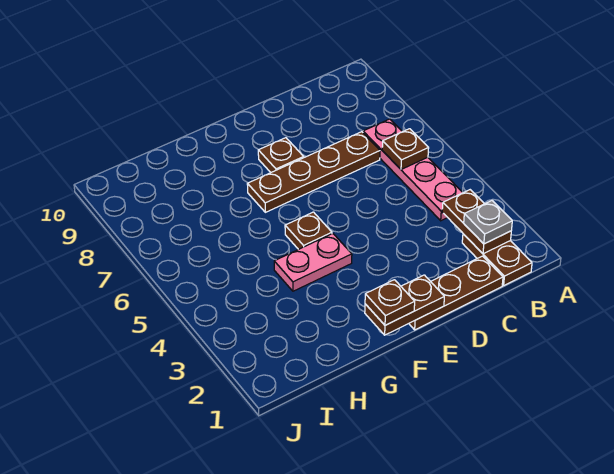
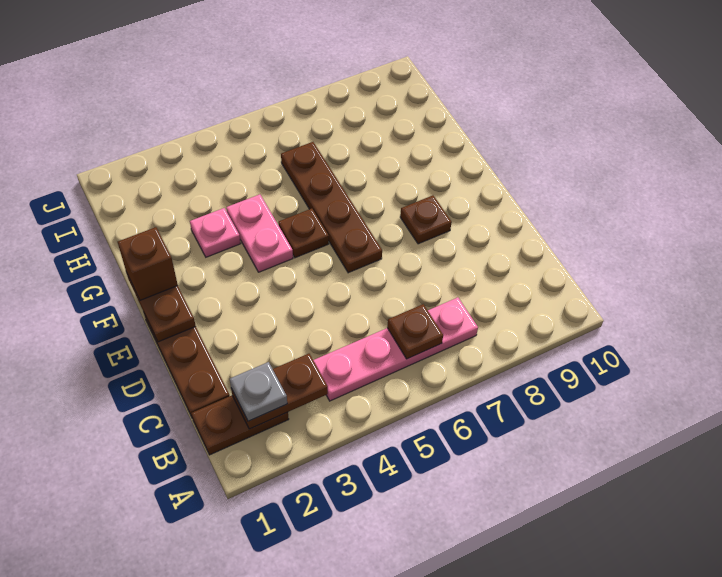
brown plate C7:F7 level 1 -> brown plate E6:H6 level 1
brown plate F1 level 3 -> brown brick F1 level 3
none -> pink plate G3 level 1

